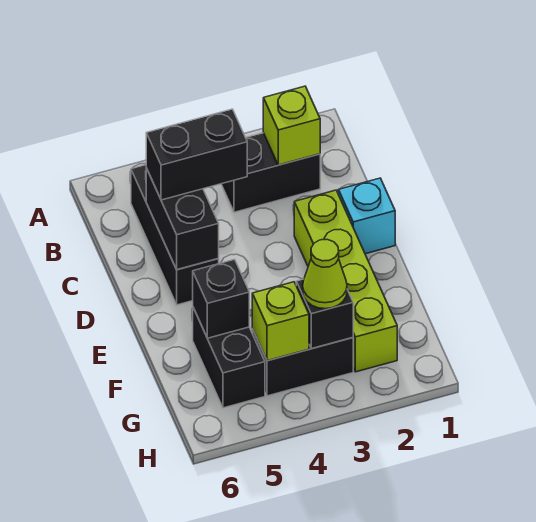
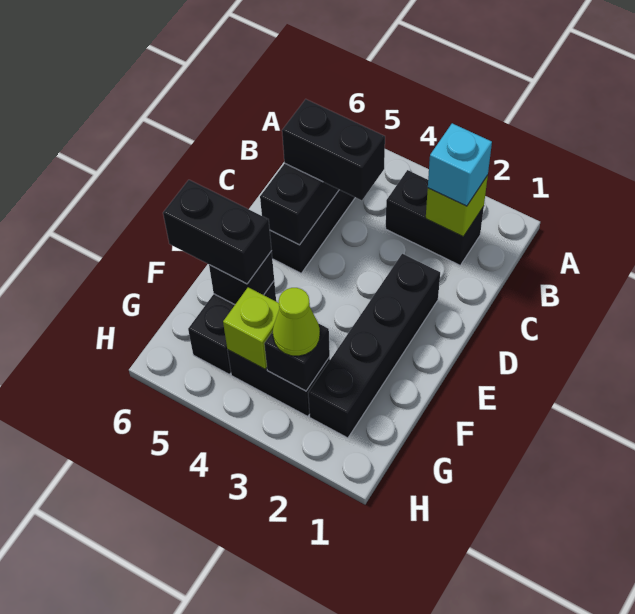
cyan brick D1 level 1 -> cyan brick B2 level 3
lime brick D2:G2 level 1 -> black brick D2:G2 level 1
none -> black brick F5:F6 level 3

